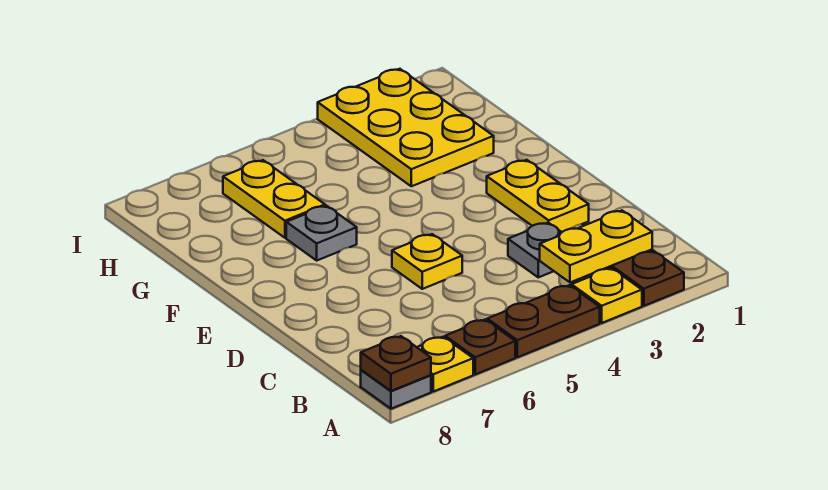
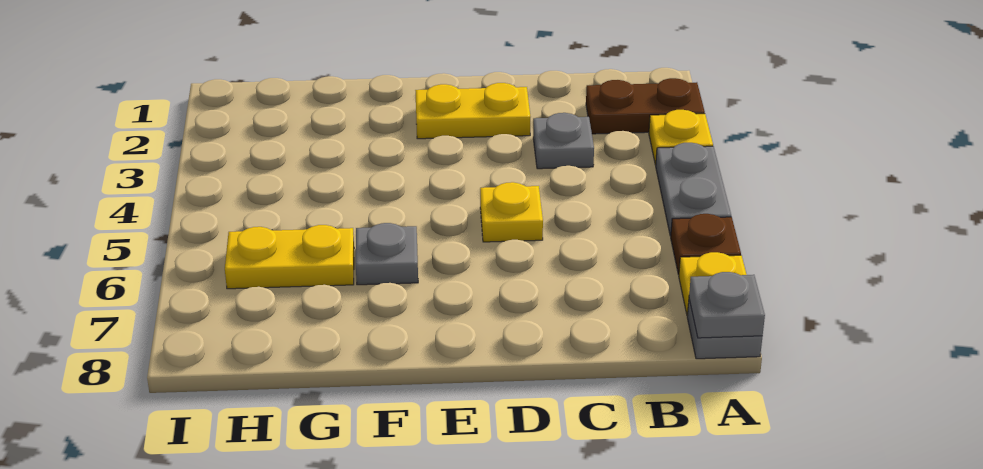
brown plate A4:A5 level 1 -> grey plate A4:A5 level 1
brown plate A8 level 2 -> grey plate A8 level 2
yellow plate B2:B3 level 2 -> none
yellow plate G2:I3 level 1 -> none

